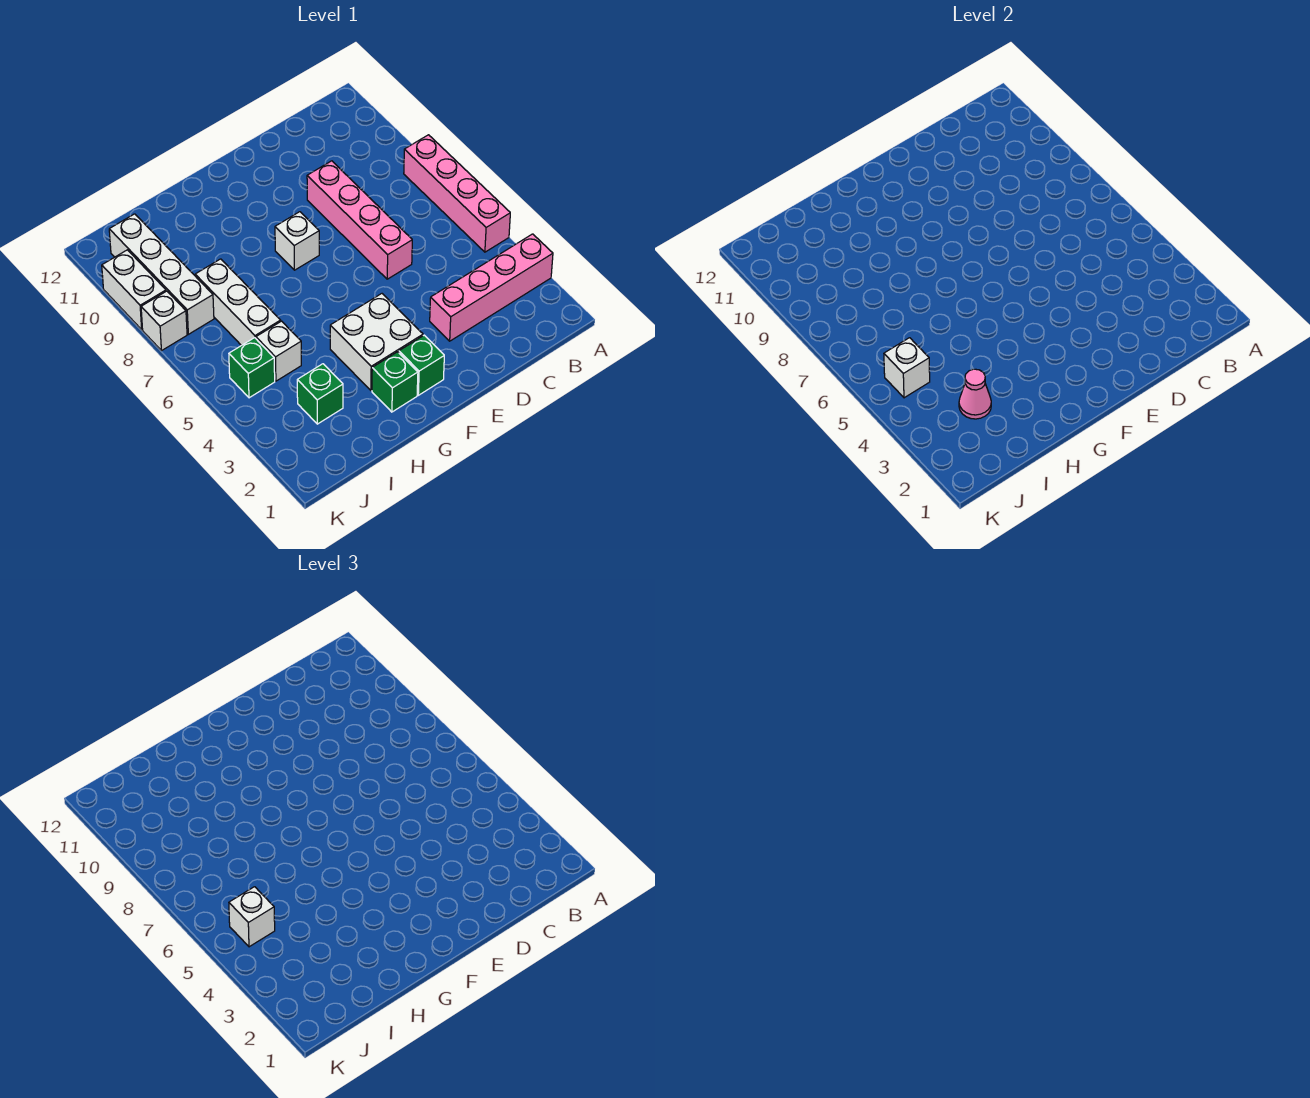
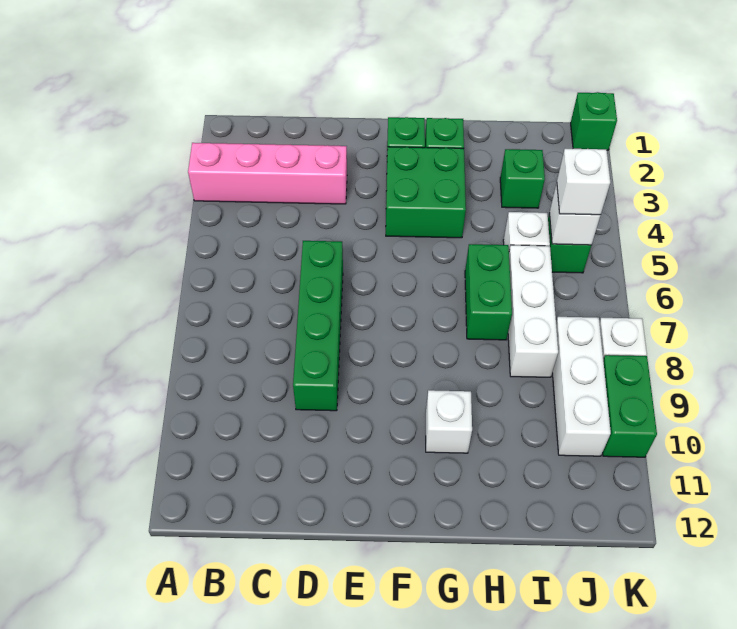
pink brick A5:A8 level 1 -> none
pink brick D6:D9 level 1 -> green brick D6:D9 level 1
white brick F3:G4 level 1 -> green brick F3:G4 level 1
white brick F8 level 1 -> white brick G10 level 1
none -> green brick H6:H7 level 1
pink cone I3 level 2 -> none
white brick J8:J11 level 1 -> white brick J8:J10 level 1
none -> green brick K1 level 1
white brick K9:K10 level 1 -> green brick K9:K10 level 1

